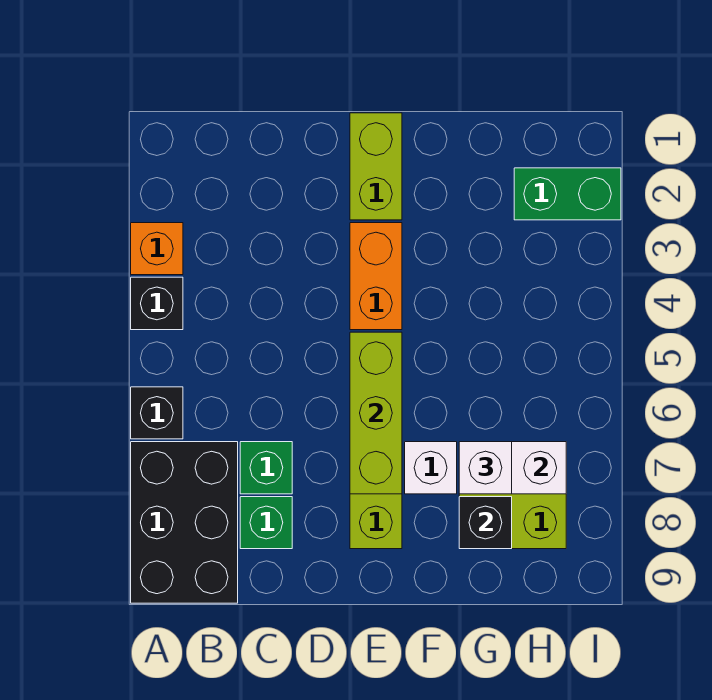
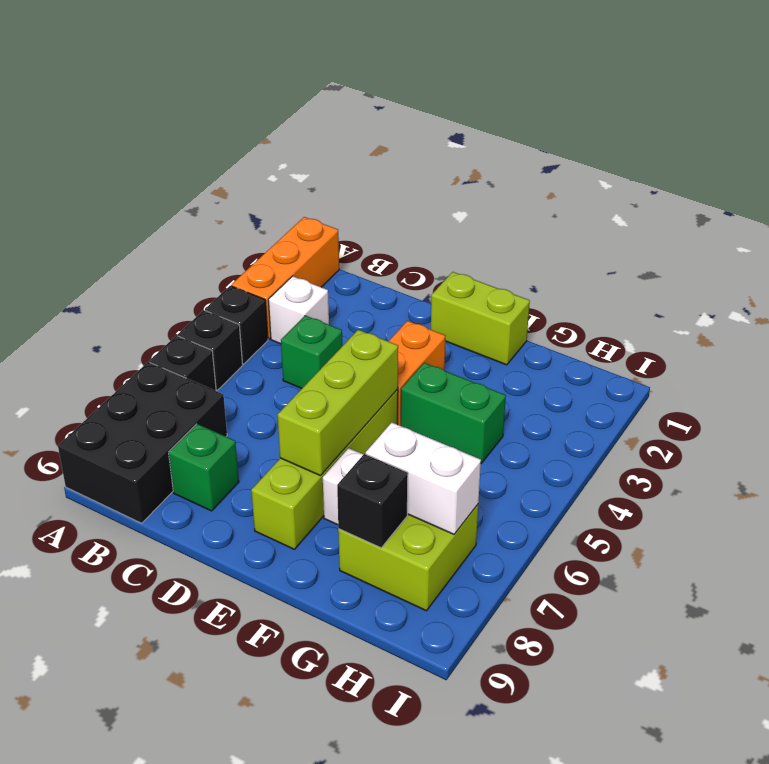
orange brick A3 level 1 -> orange brick A1:A3 level 1
none -> black brick A5 level 1
green brick C7 level 1 -> green brick C4 level 1
lime brick E1:E2 level 1 -> lime brick E1:F1 level 1
white brick G7 level 3 -> white brick B3 level 1
green brick H2:I2 level 1 -> green brick F4:G4 level 1

